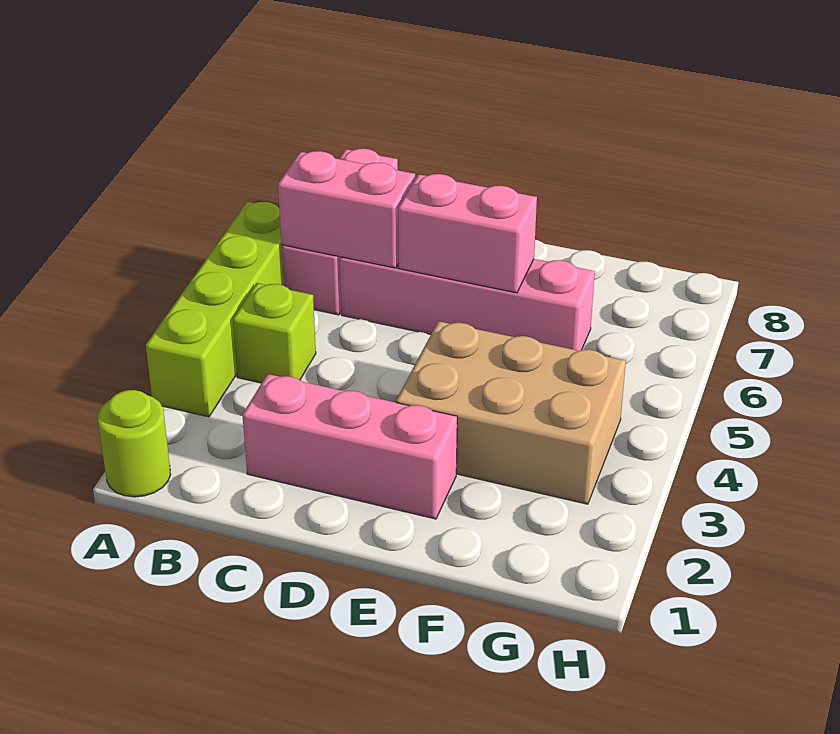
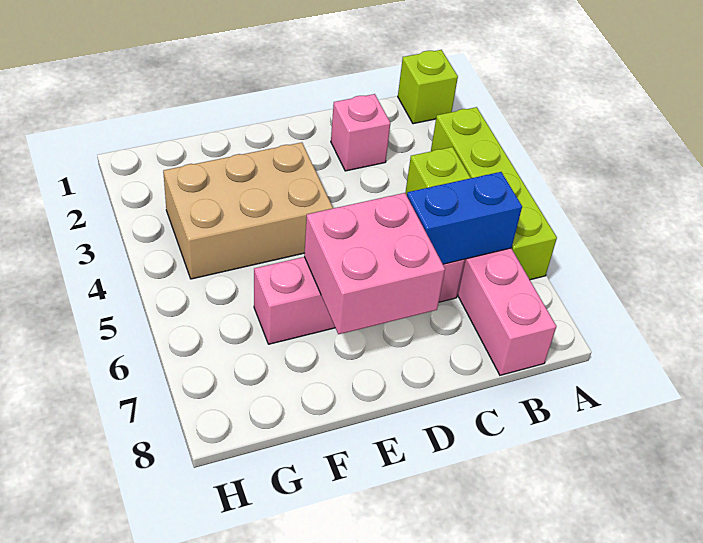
lime round brick A1 level 1 -> lime brick A1 level 1
pink brick B6:C6 level 2 -> blue brick B6:C6 level 2
pink brick C2:E2 level 1 -> pink brick C2 level 1
pink brick D6:E6 level 2 -> pink brick D6:E7 level 2

